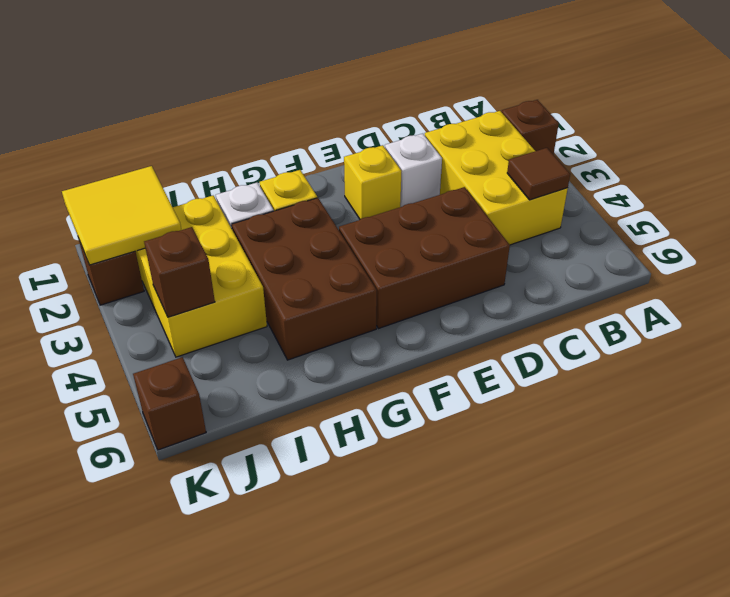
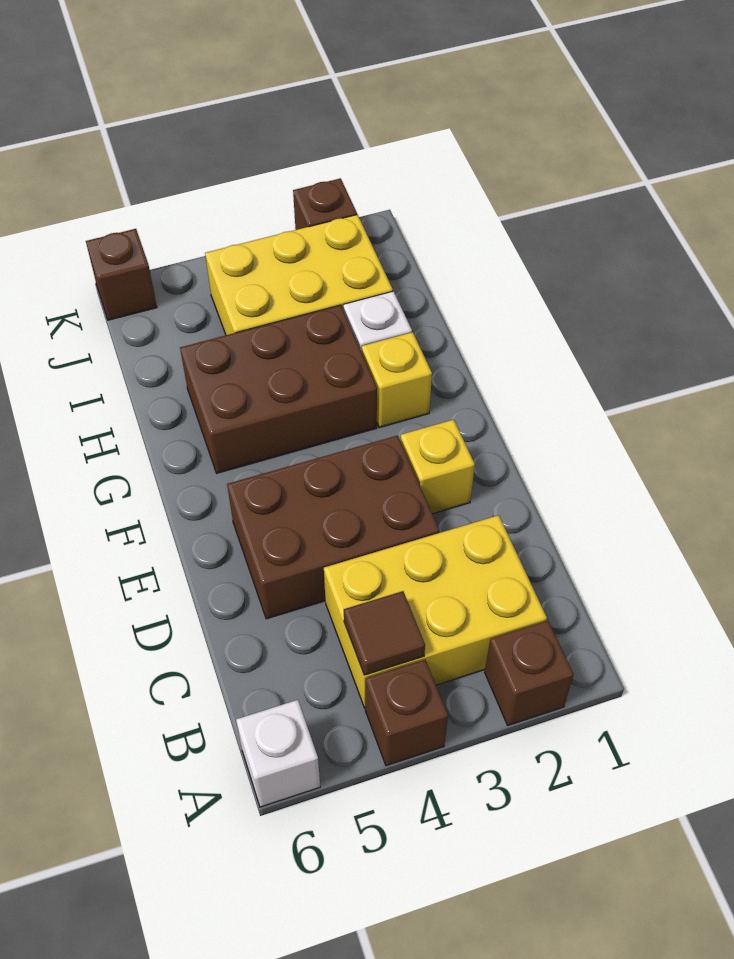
white brick D2 level 1 -> white brick A6 level 1
brown brick D4:F5 level 1 -> brown brick D3:E5 level 1
yellow tile J1:K2 level 2 -> none
brown brick J4 level 2 -> brown brick A4 level 1

